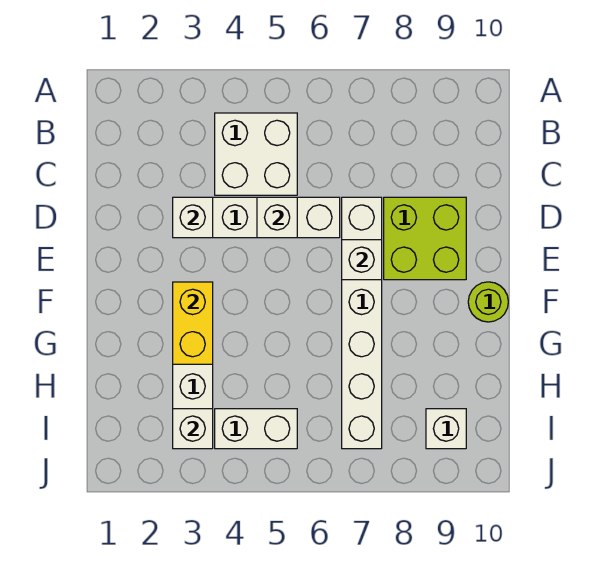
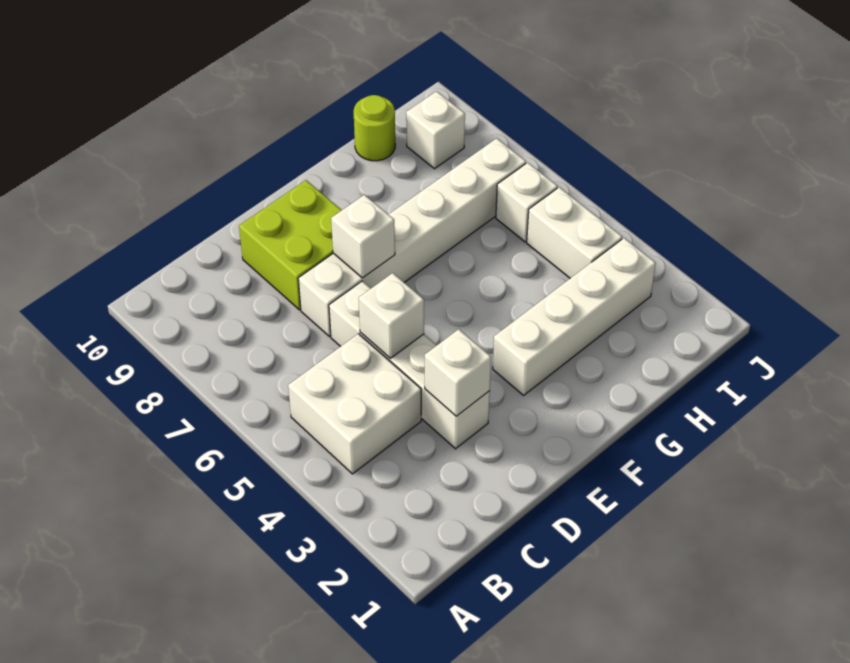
yellow brick F3:G3 level 2 -> none
lime round brick F10 level 1 -> lime round brick H10 level 1
white brick I3 level 2 -> white brick I6 level 1

